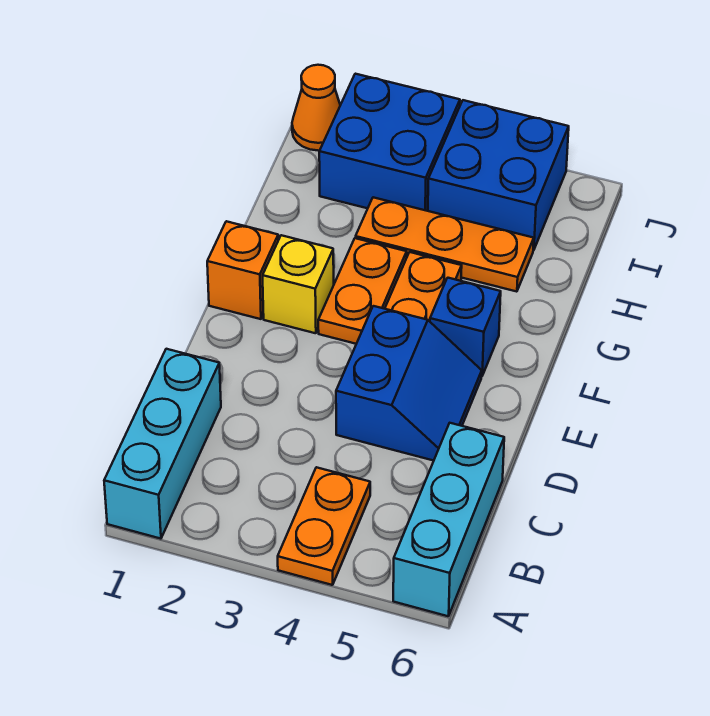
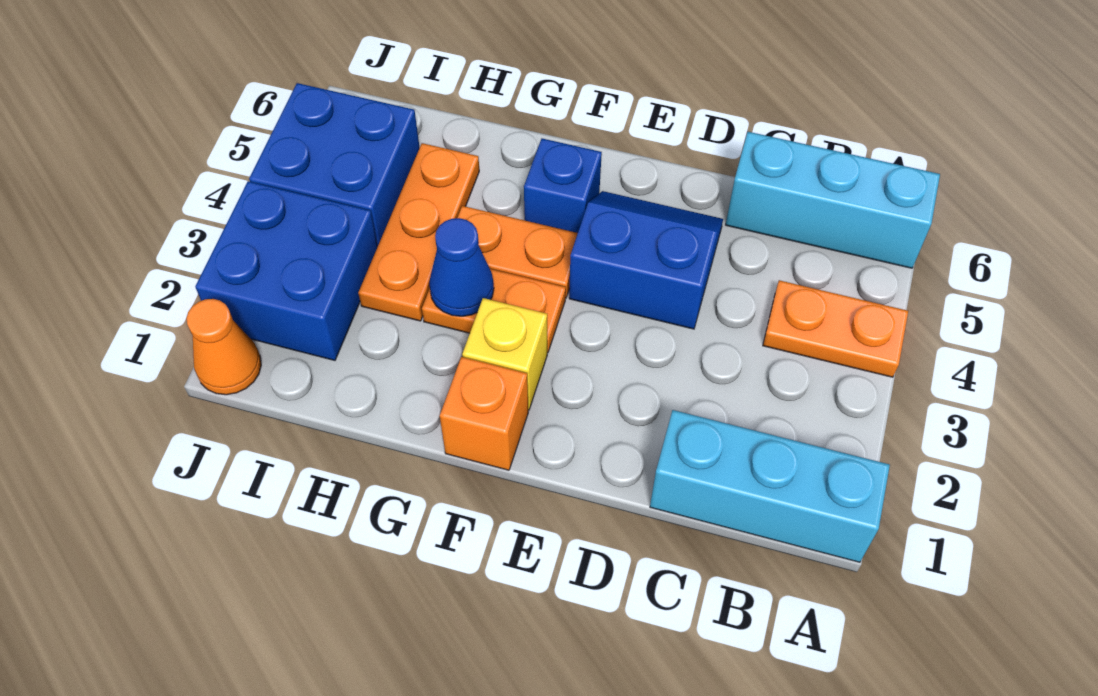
none -> blue cone G3 level 2

